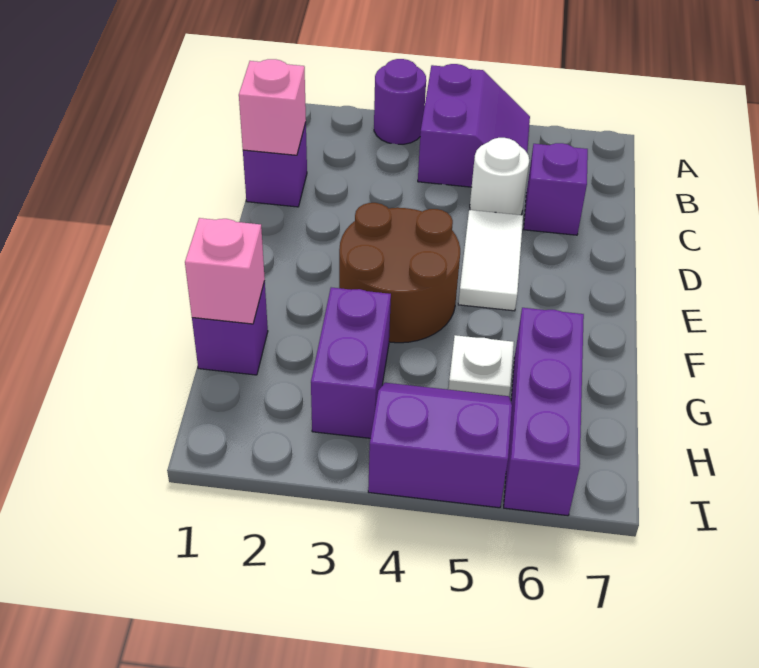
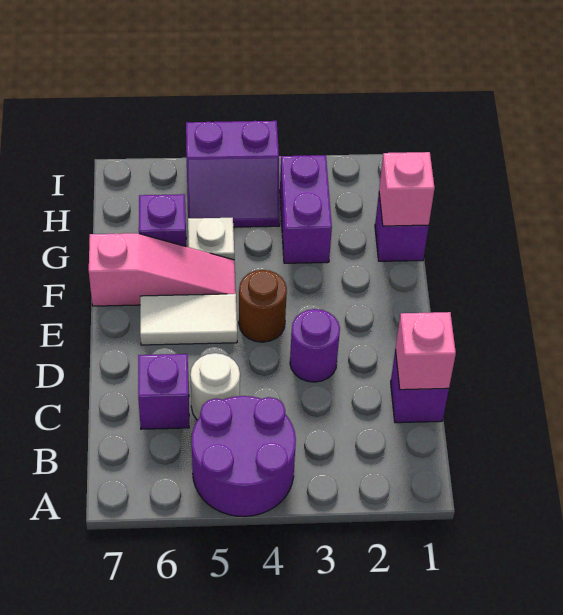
purple round brick A3 level 1 -> purple round brick D3 level 1
purple slope A4:B5 level 1 top 4 -> purple round brick A4:B5 level 1
white tile D5:E5 level 1 -> white tile E5:E6 level 1
brown round brick E3:F4 level 1 -> brown round brick E4 level 1
none -> pink slope F5:F7 level 1 top 7
purple brick G6:I6 level 1 -> purple brick G6 level 1

